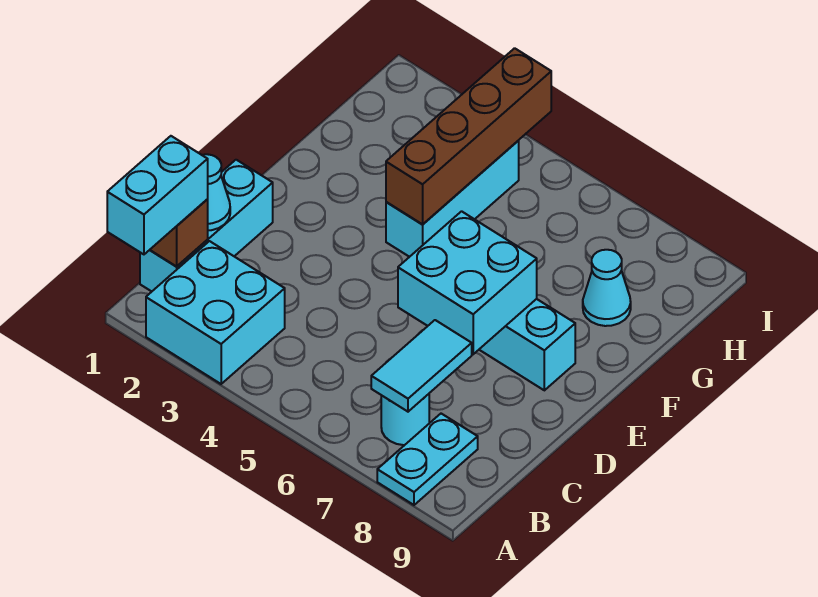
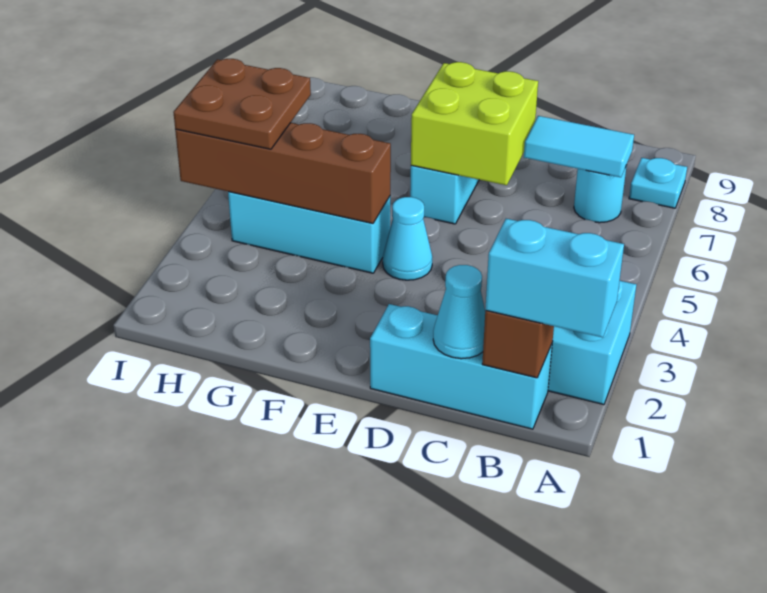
cyan plate A8:B8 level 1 -> cyan plate A8 level 1
cyan brick D6:E7 level 2 -> lime brick D6:E7 level 2
cyan cone G8 level 1 -> cyan cone E4 level 1
none -> brown plate H4:I5 level 3

